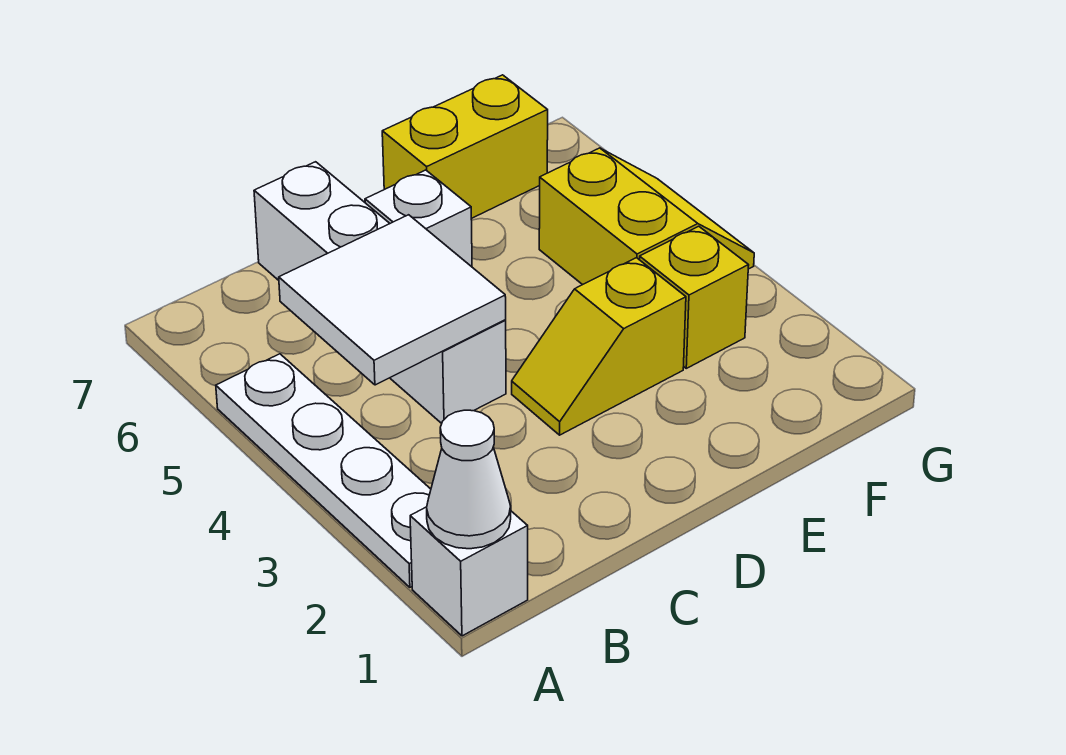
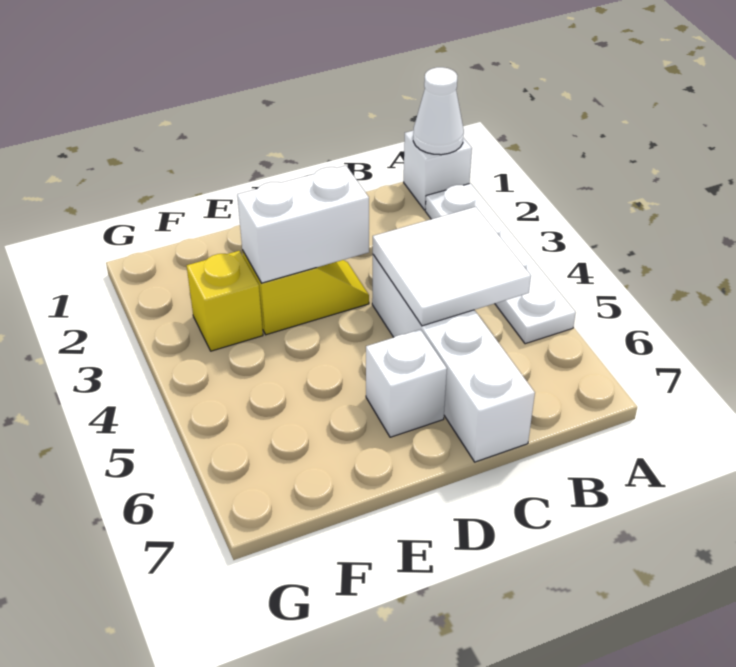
none -> white brick D3:E3 level 2
yellow brick E7:F7 level 1 -> none
yellow slope F4:G5 level 1 top F -> none

